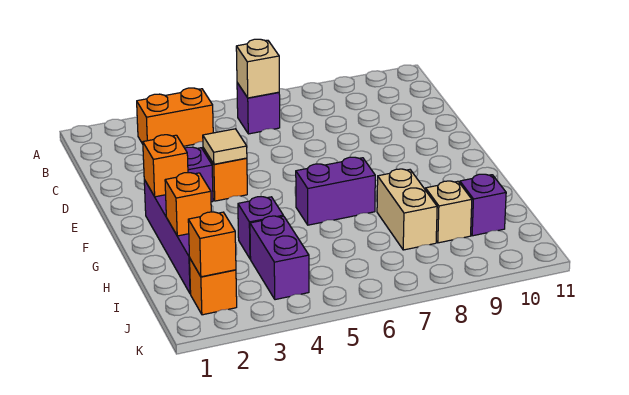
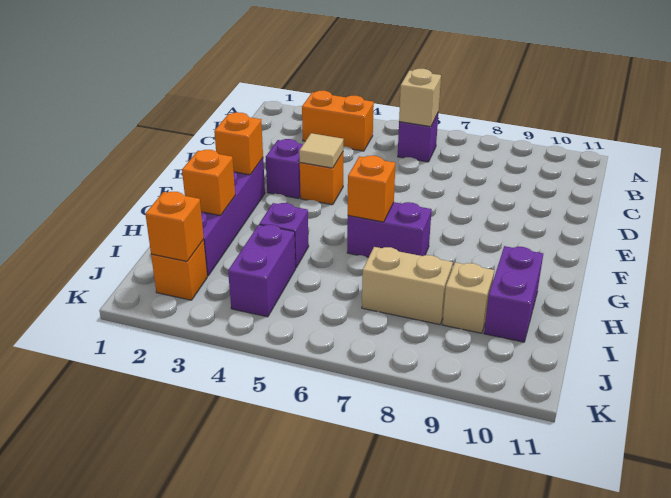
none -> orange brick G6 level 2
tan brick H8:I8 level 1 -> tan brick I7:I8 level 1
purple brick I10 level 1 -> purple brick H10:I10 level 1

